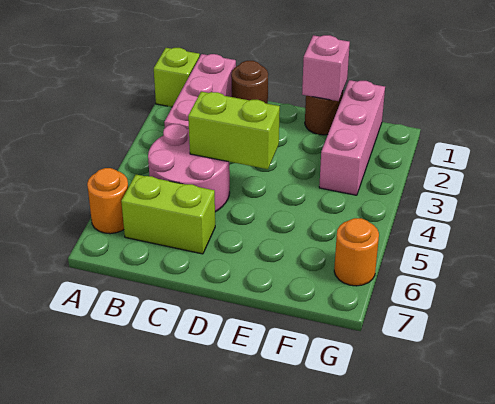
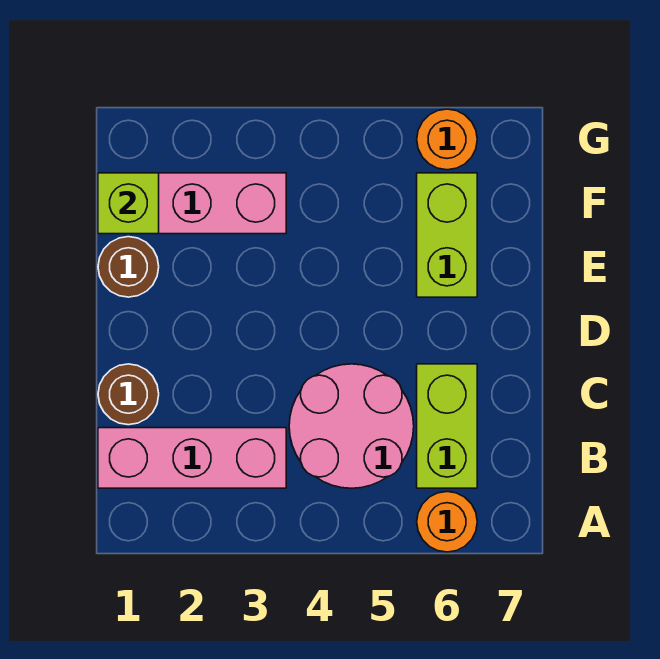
lime brick A1 level 1 -> lime brick F1 level 2
lime brick C4:D4 level 2 -> lime brick E6:F6 level 1
pink brick E1 level 2 -> none

